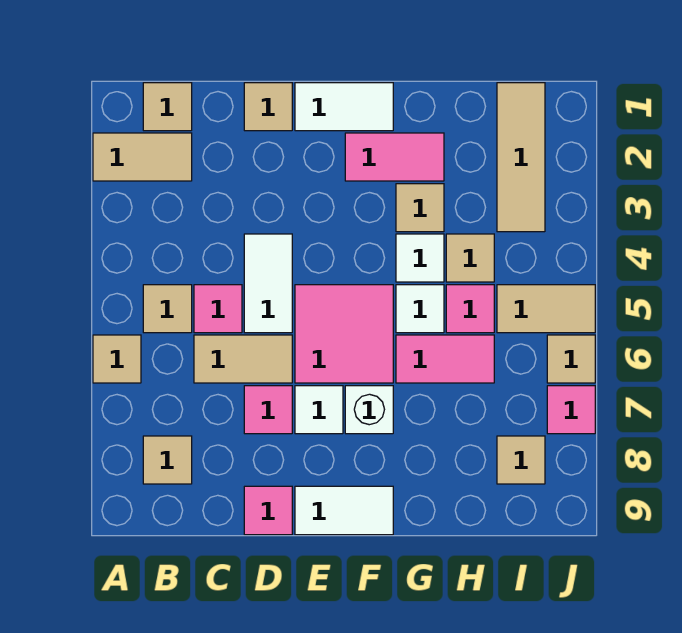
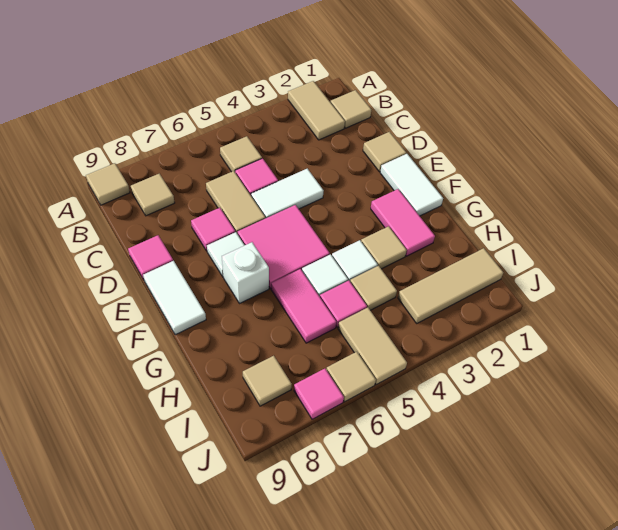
tan tile A6 level 1 -> tan tile A9 level 1

